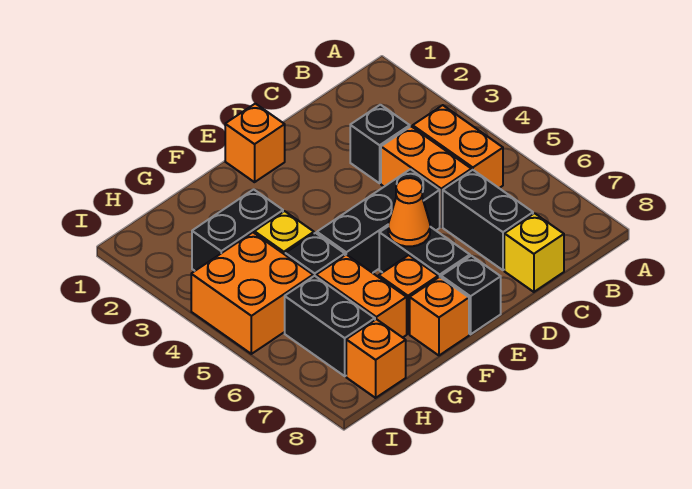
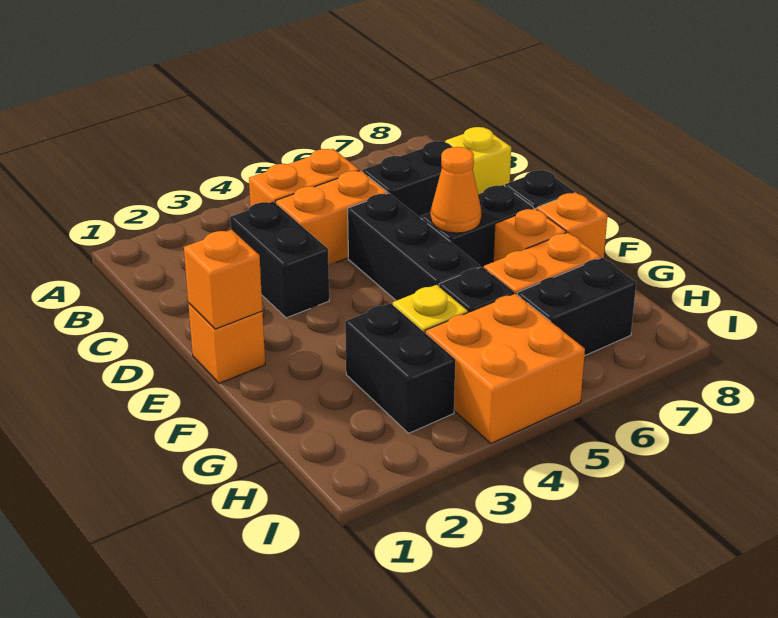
black brick C3 level 1 -> black brick C3:D3 level 1
orange brick H8 level 1 -> orange brick E1 level 2

